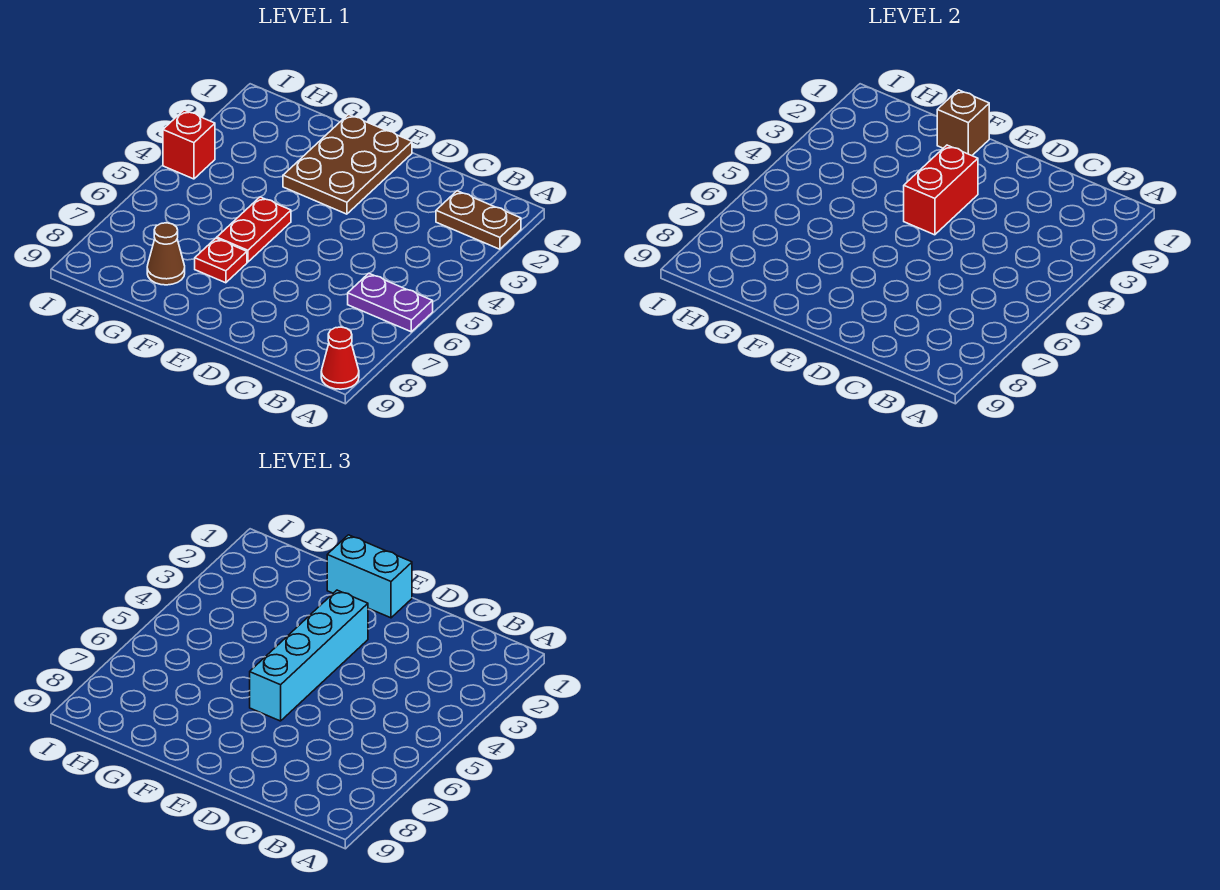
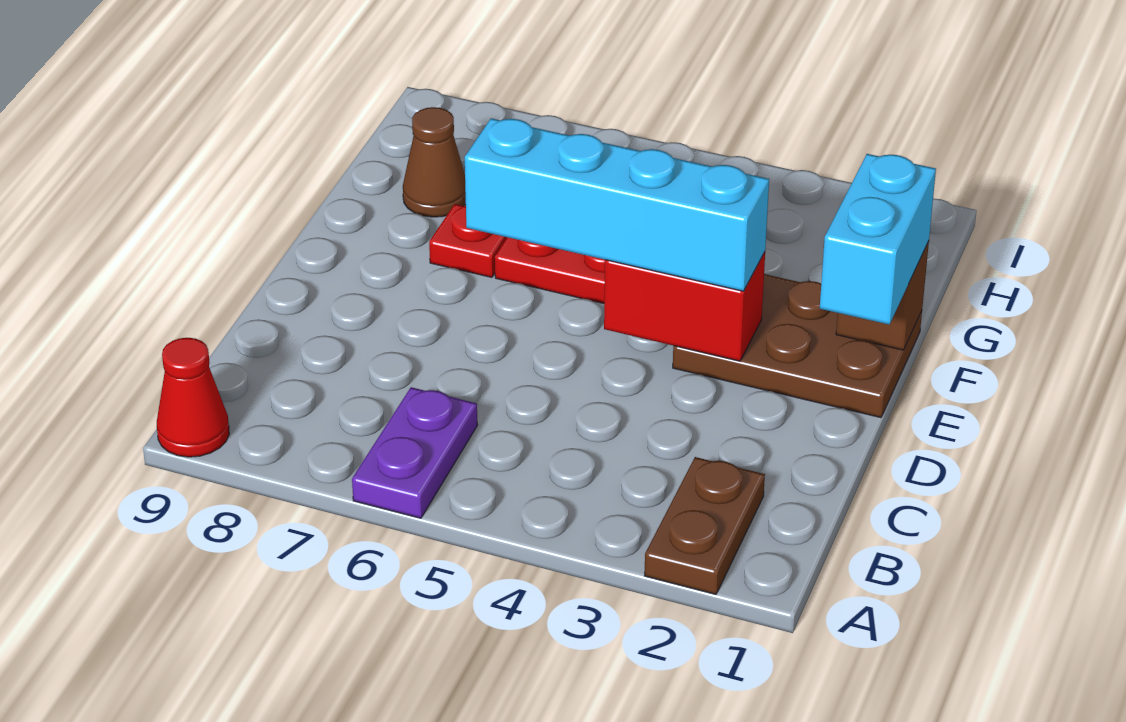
red brick I4 level 1 -> none

